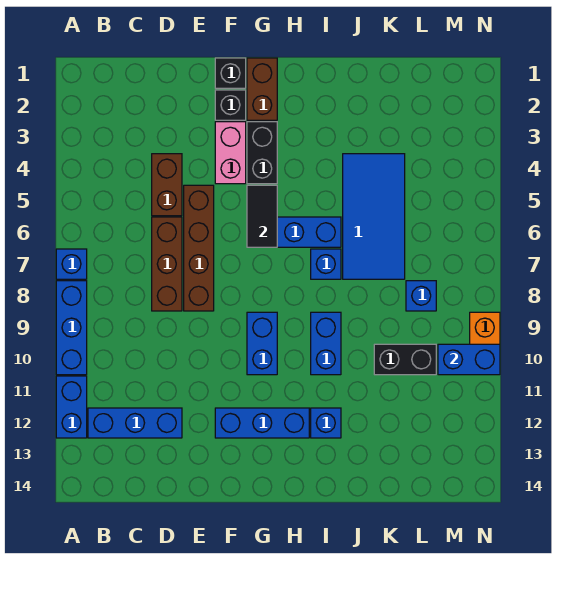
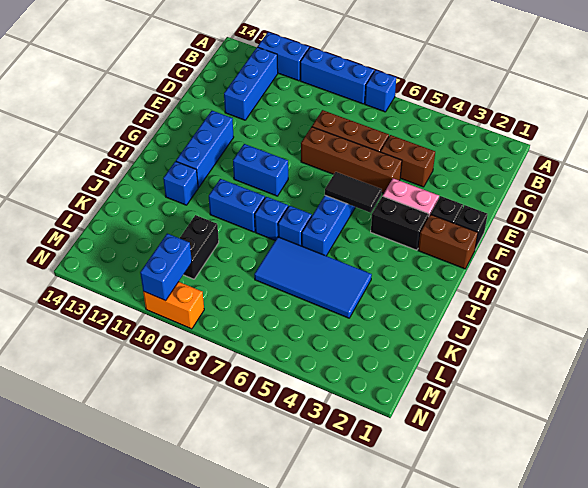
blue brick L8 level 1 -> blue brick I8 level 1

